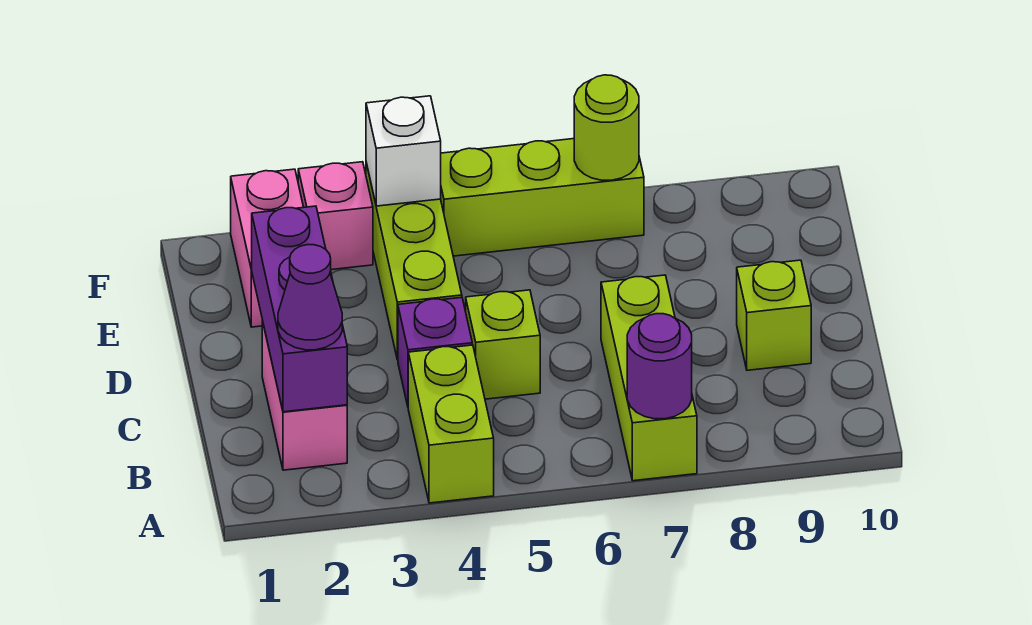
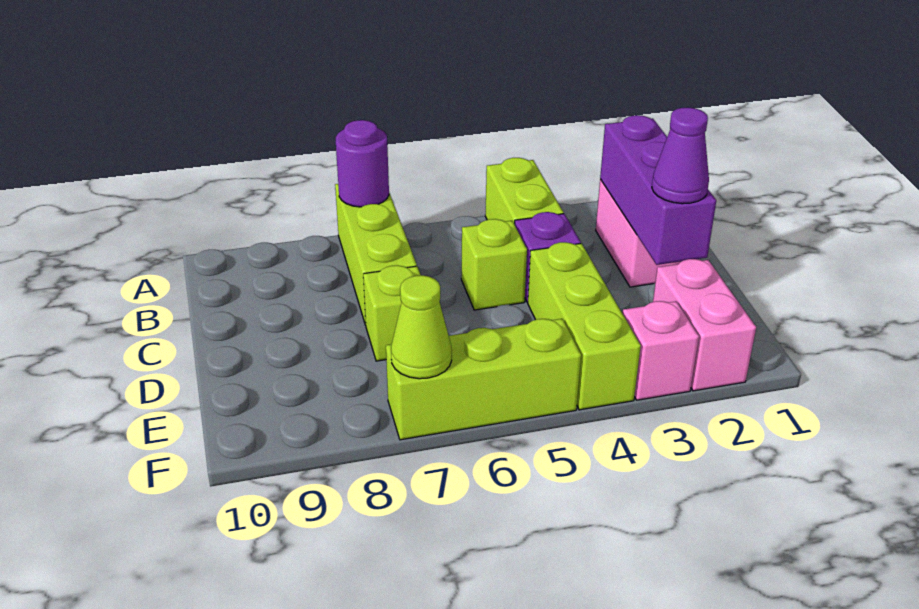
purple cone B2 level 3 -> purple cone D2 level 3
lime brick C9 level 1 -> lime brick D7 level 1
white brick F4 level 2 -> none
lime round brick F7 level 2 -> lime cone F7 level 2

